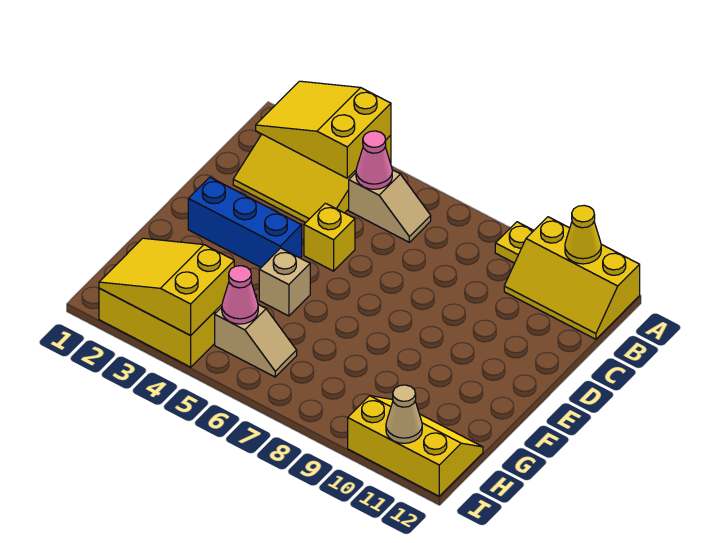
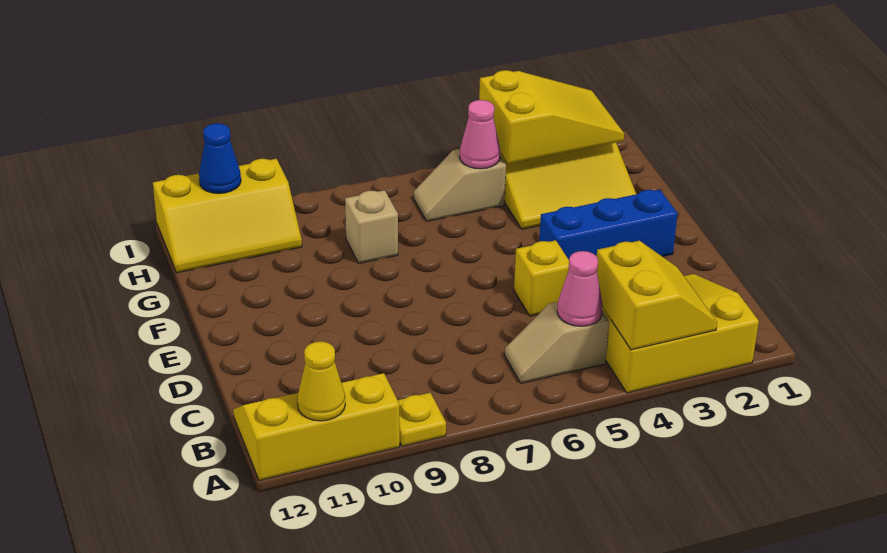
yellow slope A2:B4 level 2 top 4 -> yellow slope A3:B4 level 2 top 4
tan brick F5 level 1 -> tan brick G8 level 1
tan cone I11 level 2 -> blue cone I11 level 2

